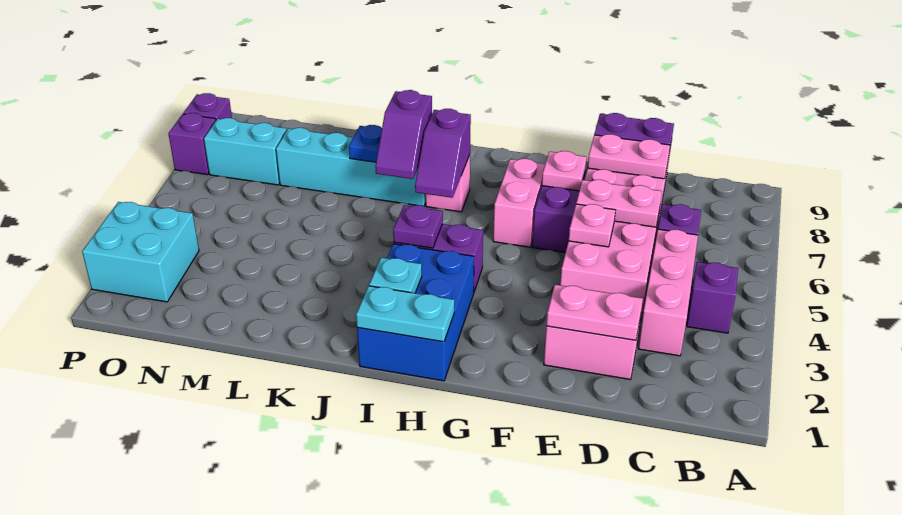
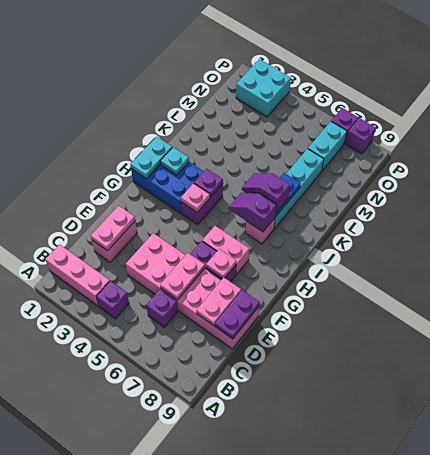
pink brick C3:C5 level 1 -> pink brick B1:B3 level 1
pink plate E5 level 2 -> pink plate H4 level 2

